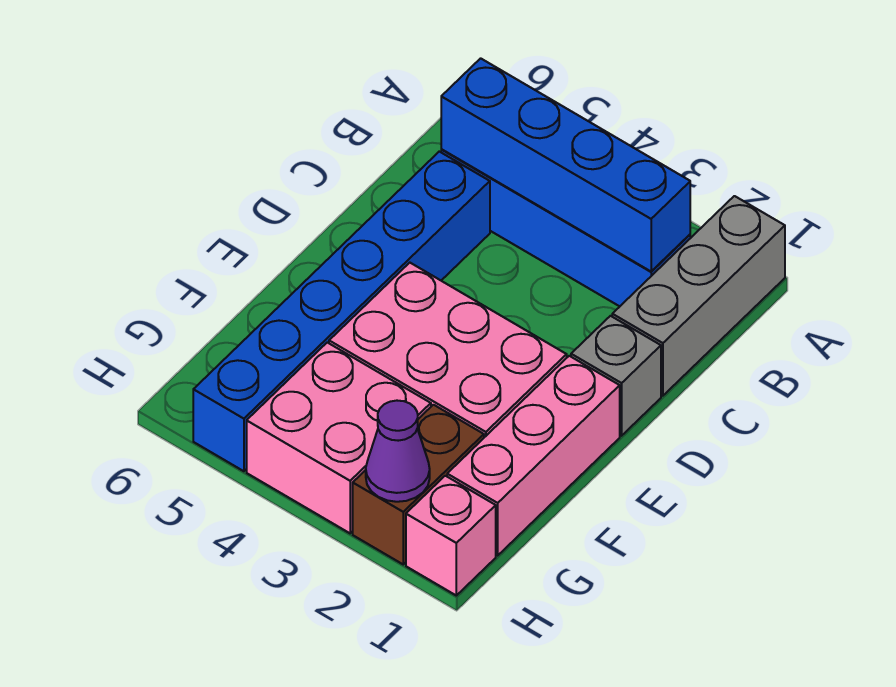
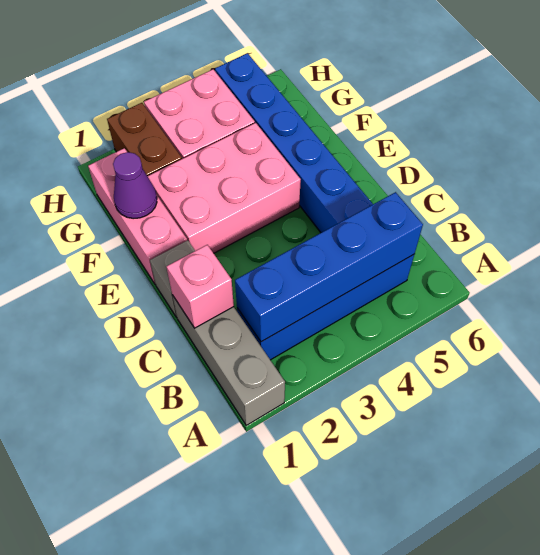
pink brick H1 level 1 -> pink brick C1 level 2
purple cone H2 level 2 -> purple cone F1 level 2

